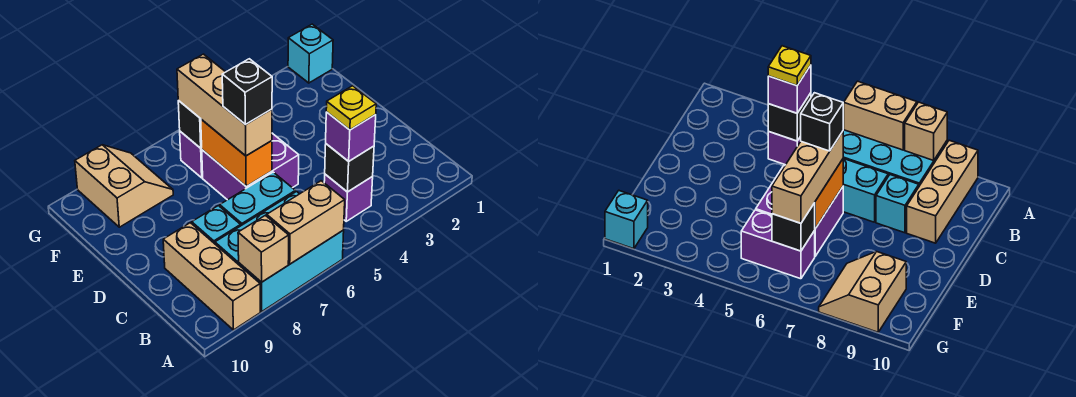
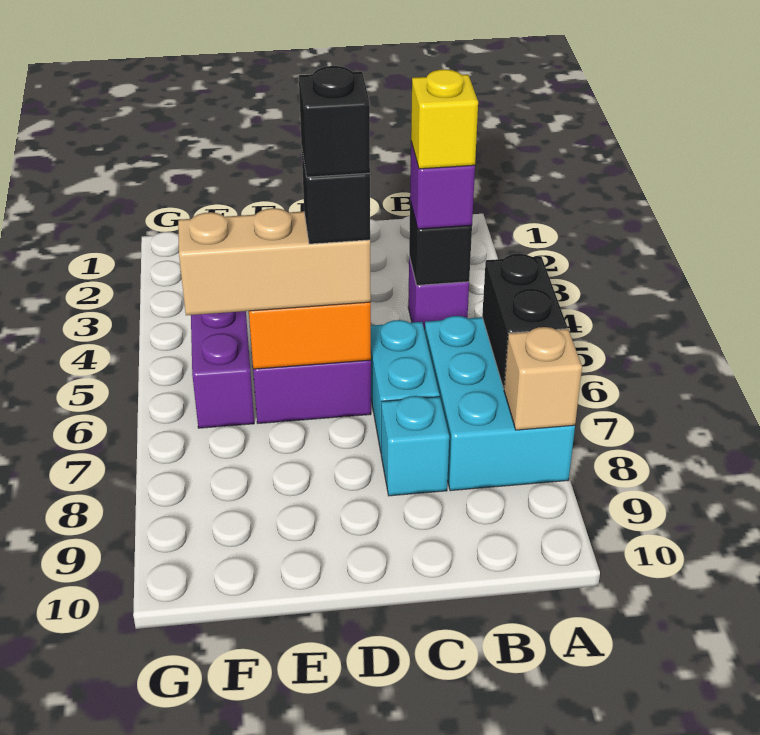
tan brick A6:A7 level 2 -> black brick A6:A7 level 2
tan brick A9:C9 level 1 -> none
yellow plate B4 level 4 -> yellow brick B4 level 4
black brick F6 level 2 -> black brick D6 level 5
tan slope F8:G9 level 1 top 9 -> none
cyan brick G1 level 1 -> none

